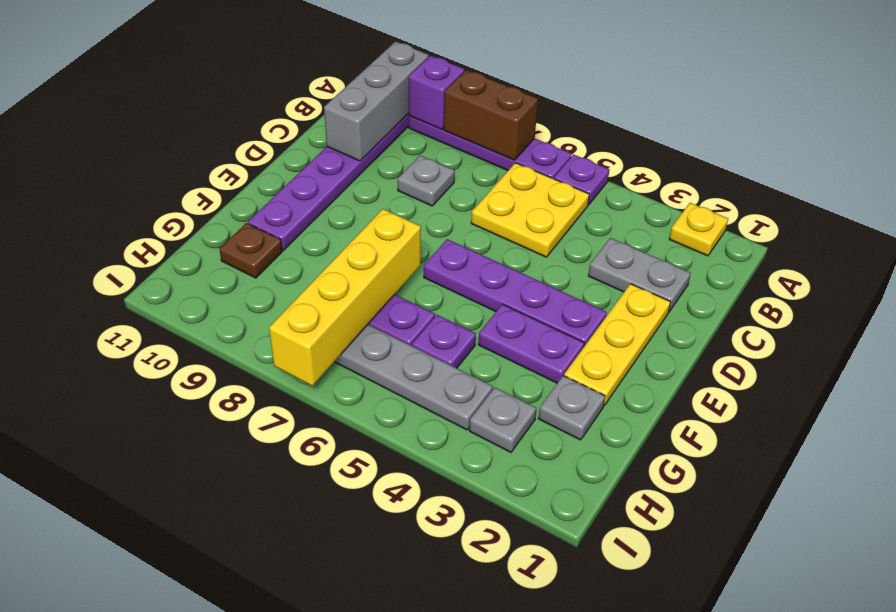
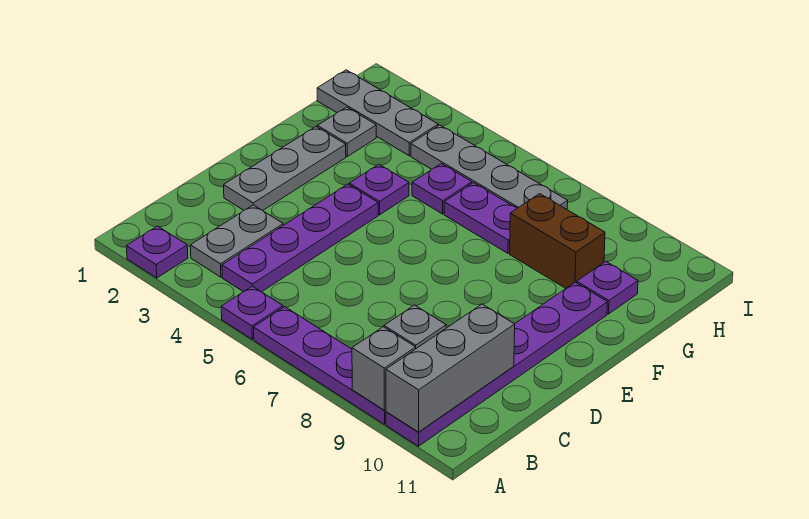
yellow plate A2 level 1 -> purple plate A2 level 1
brown brick A7:A8 level 2 -> brown brick G8:G9 level 1
purple brick A9 level 2 -> grey brick A9 level 2
yellow plate B5:C6 level 1 -> none
grey plate C2:C3 level 1 -> grey plate B3:C3 level 1
yellow plate D2:F2 level 1 -> grey plate D2:F2 level 1
purple plate E3:E6 level 1 -> purple plate B4:E4 level 1
purple plate F3:F4 level 1 -> purple plate F4 level 1
yellow brick F7:I7 level 2 -> none
brown plate G10 level 1 -> purple plate G10 level 1
grey plate H3 level 1 -> grey plate H1:H3 level 1

